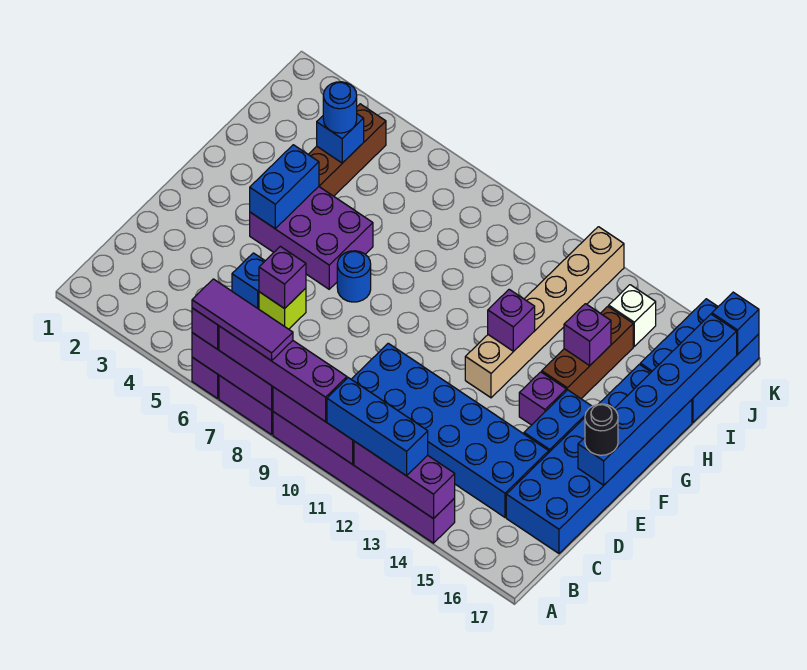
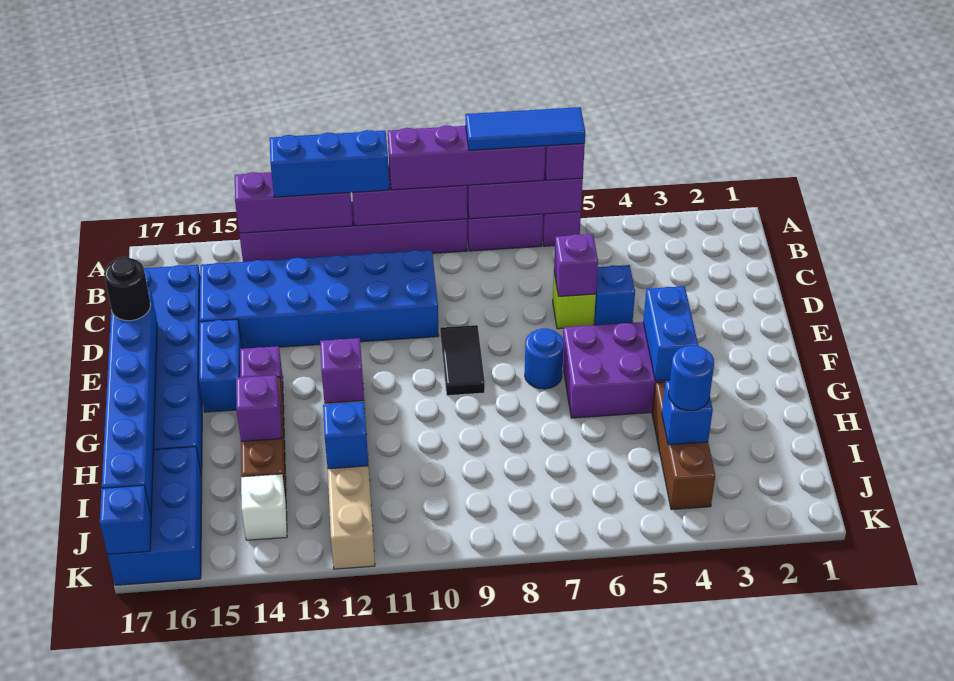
purple tile A6:A8 level 4 -> blue tile A6:A8 level 4
none -> black tile E9:F9 level 1
none -> blue brick I12 level 2

